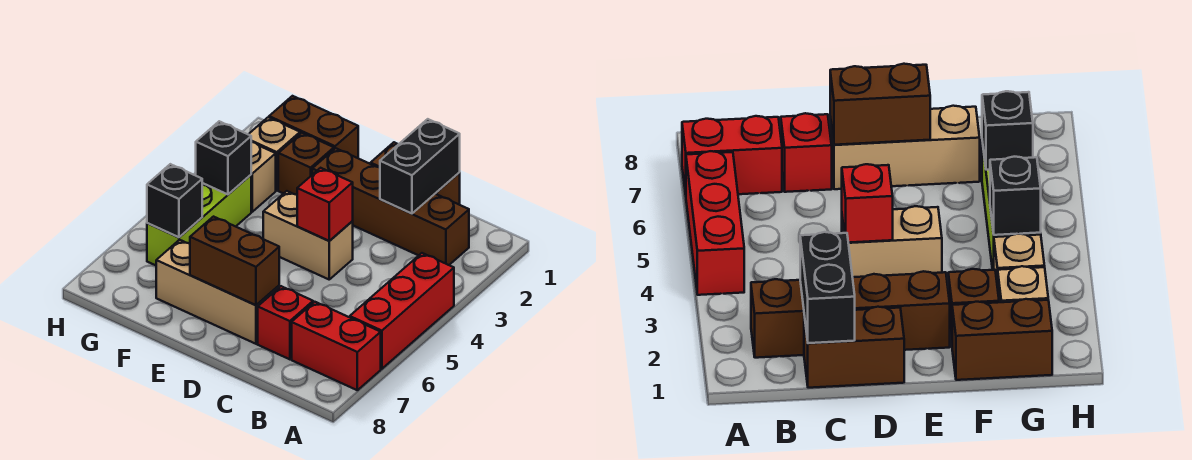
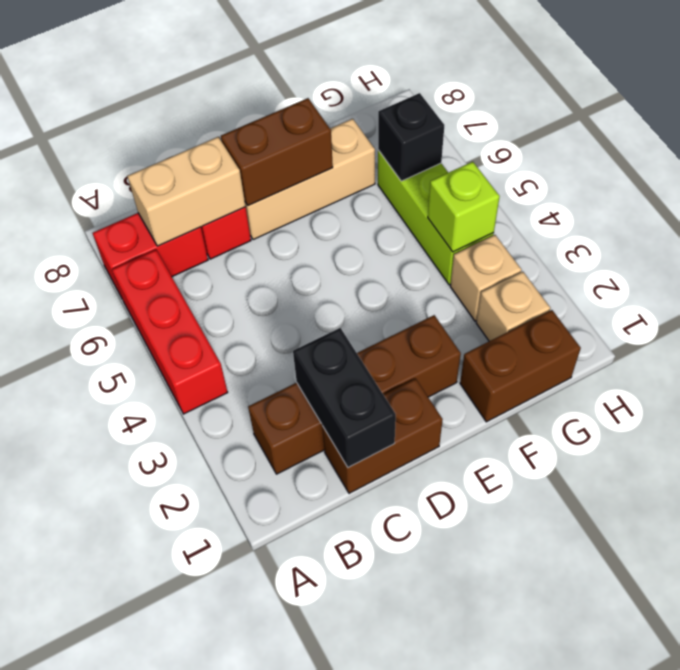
tan brick D4:E4 level 1 -> tan brick B7:C7 level 2
red brick D4 level 2 -> none
brown brick F2 level 1 -> none
black brick G4 level 2 -> lime brick G4 level 2

